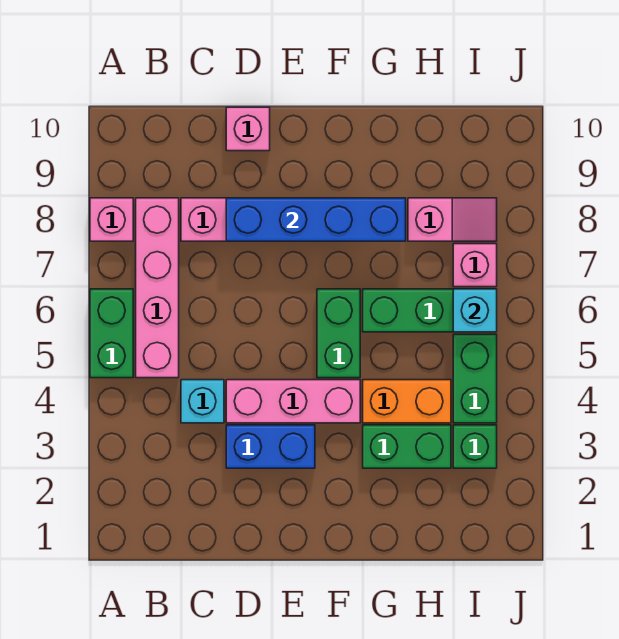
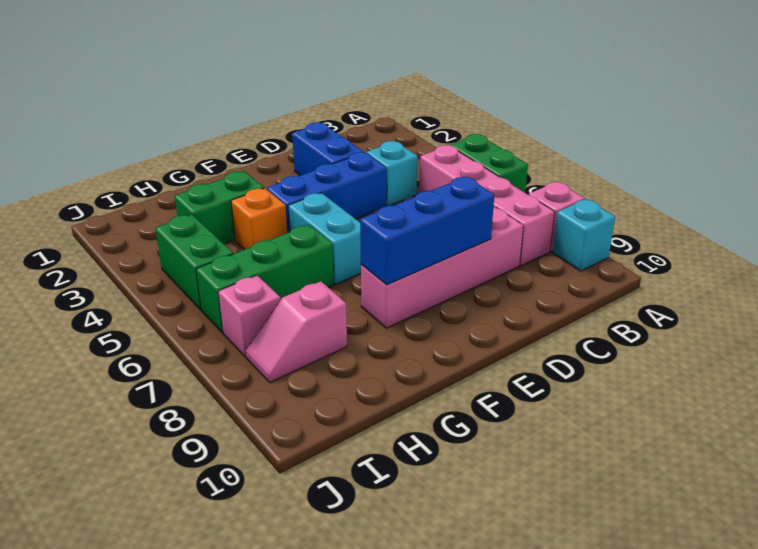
blue brick D3:E3 level 1 -> blue brick D2:D3 level 1
pink brick D4:F4 level 1 -> blue brick D4:F4 level 1
blue brick D8:G8 level 2 -> blue brick D8:F8 level 2
pink brick D10 level 1 -> none
green brick F5:F6 level 1 -> cyan brick F5:F6 level 1
orange brick G4:H4 level 1 -> orange brick G4 level 1
green brick I3 level 1 -> none
cyan brick I6 level 2 -> cyan brick A9 level 1

